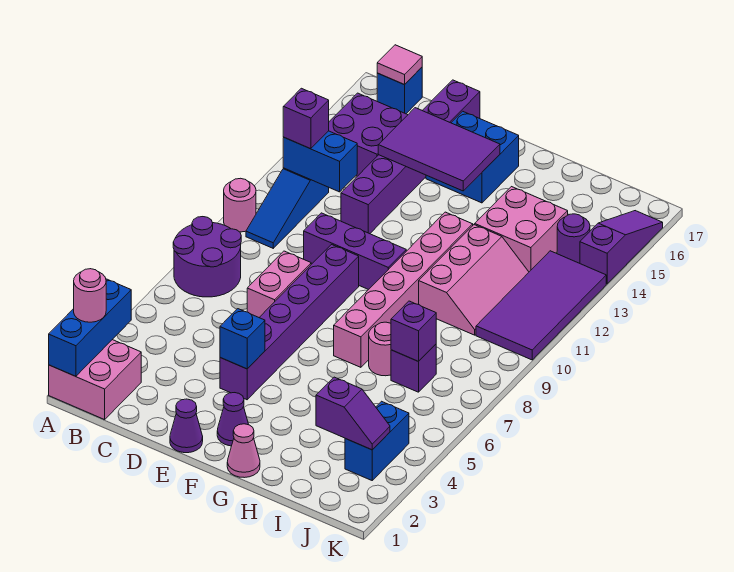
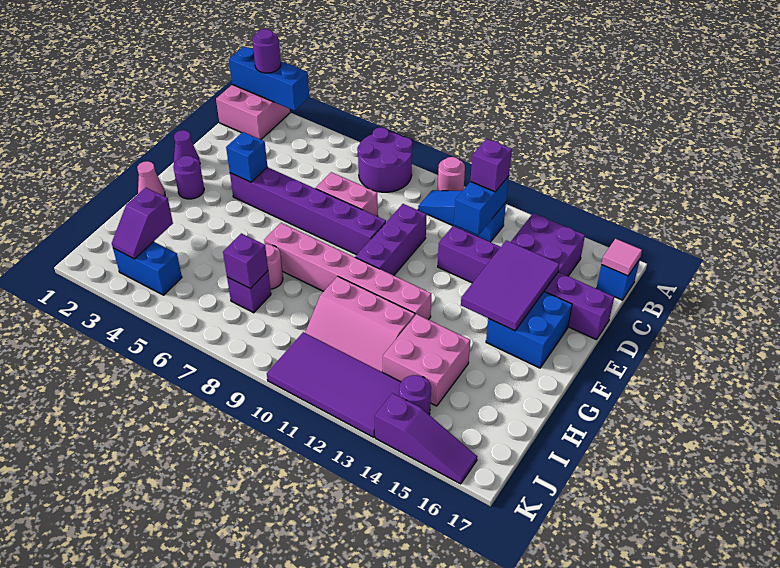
pink round brick A2 level 3 -> purple round brick A2 level 3
purple cone F2 level 1 -> purple round brick F2 level 1

